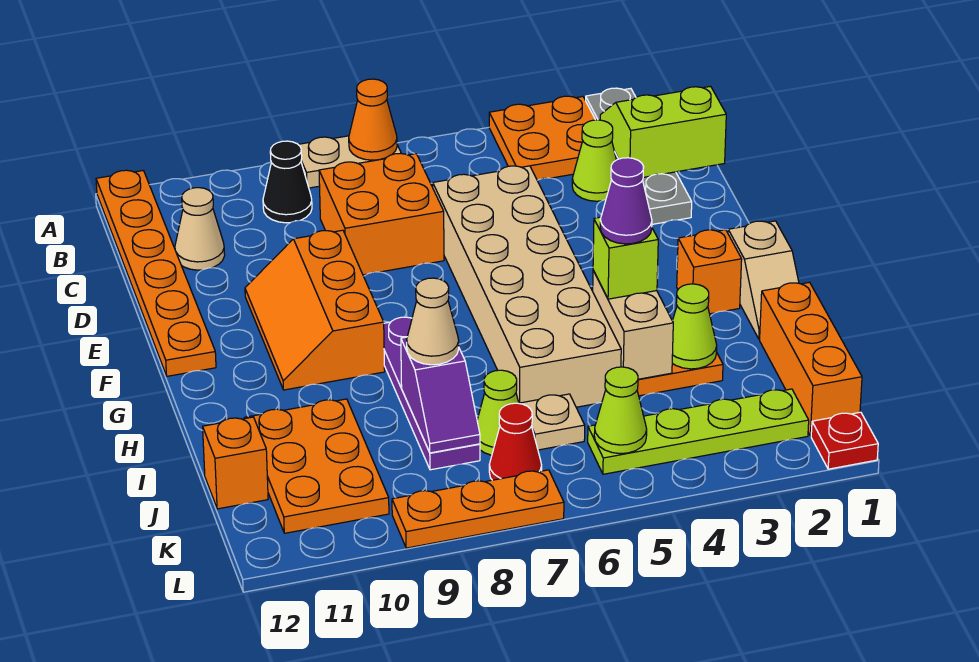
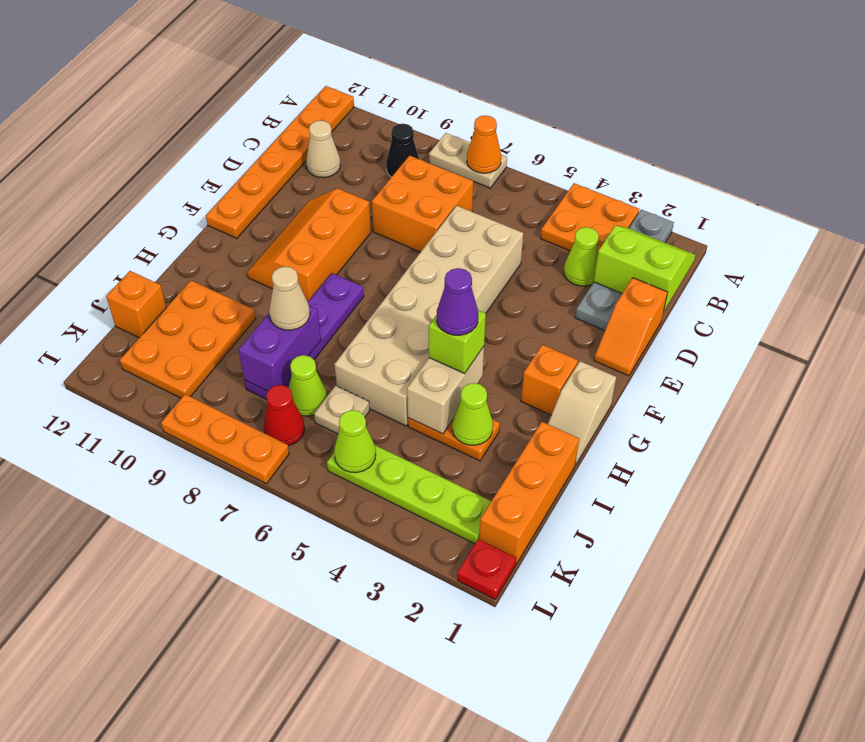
none -> orange slope D1:E1 level 1 top D
purple slope I8:J8 level 2 top I -> purple brick I8:J8 level 2

